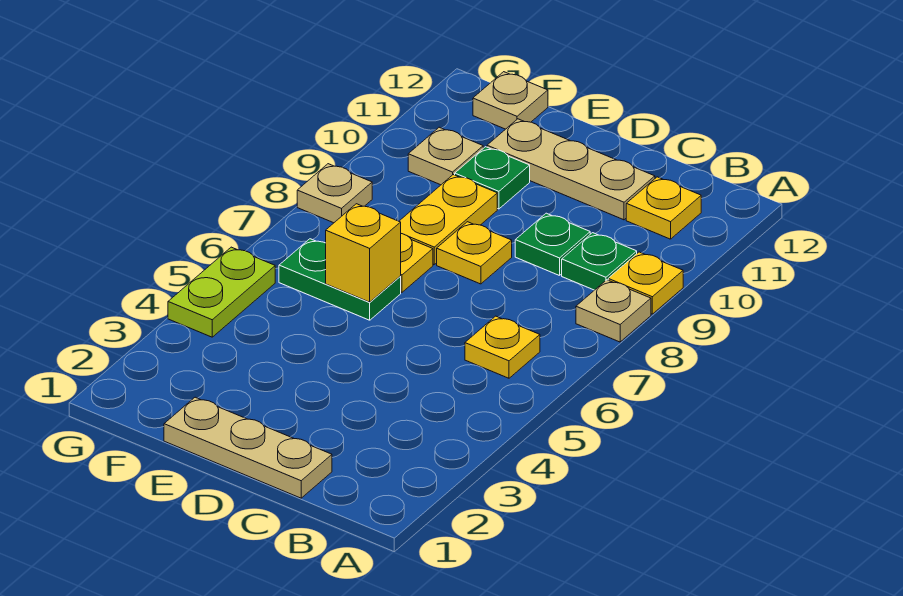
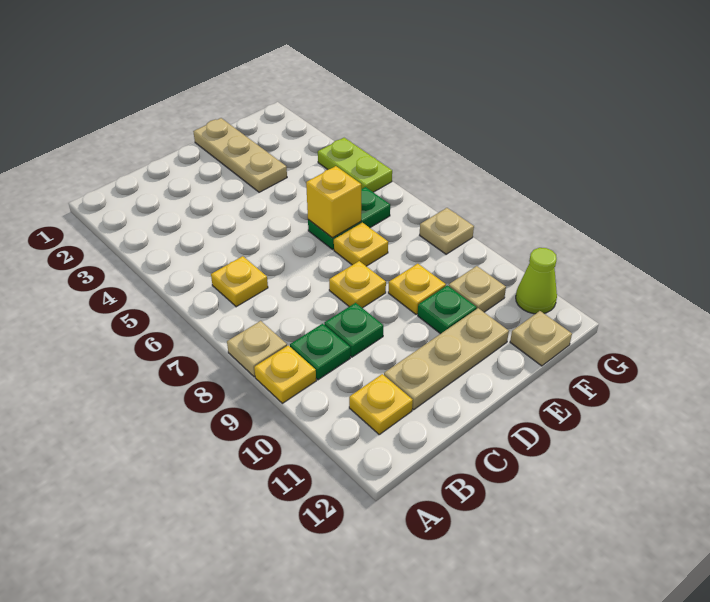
tan plate C1:E1 level 1 -> tan plate E1:E3 level 1
yellow plate E8:E9 level 1 -> yellow plate E9 level 1
none -> lime cone G11 level 1

